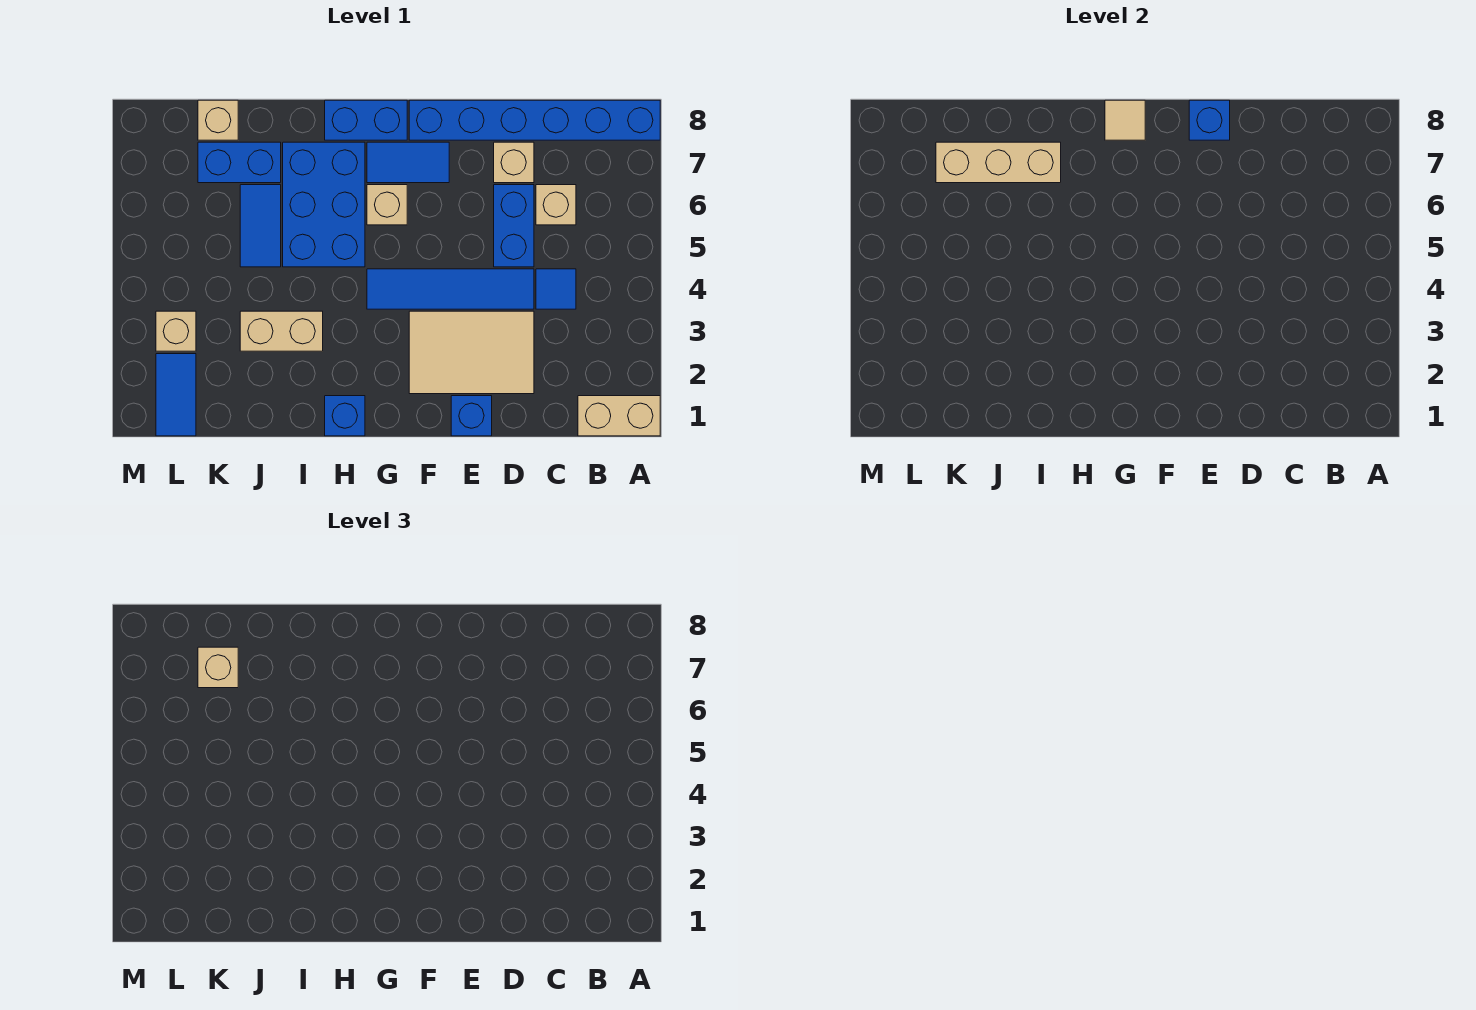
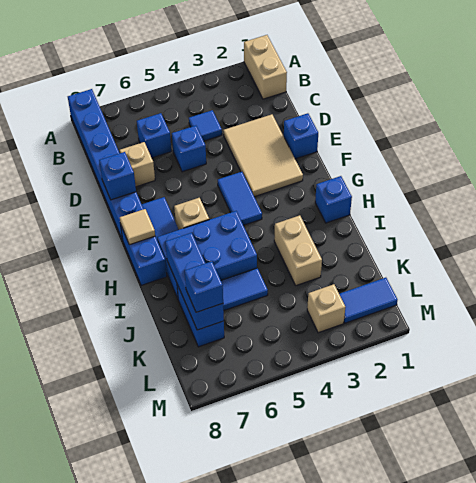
tan brick C6 level 1 -> blue brick C6 level 1
blue tile D4:G4 level 1 -> blue tile F4:G4 level 1
blue brick D5:D6 level 1 -> blue brick D5 level 1
tan brick I7:K7 level 2 -> blue brick I7:K7 level 2
tan brick K7 level 3 -> blue brick K7 level 3
tan brick K8 level 1 -> none

